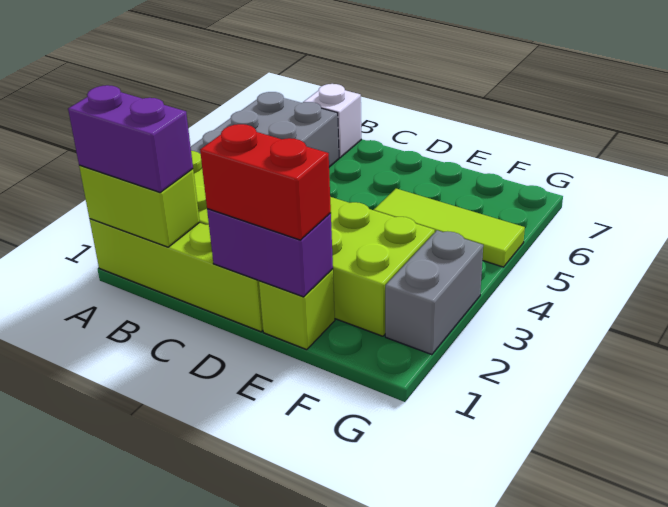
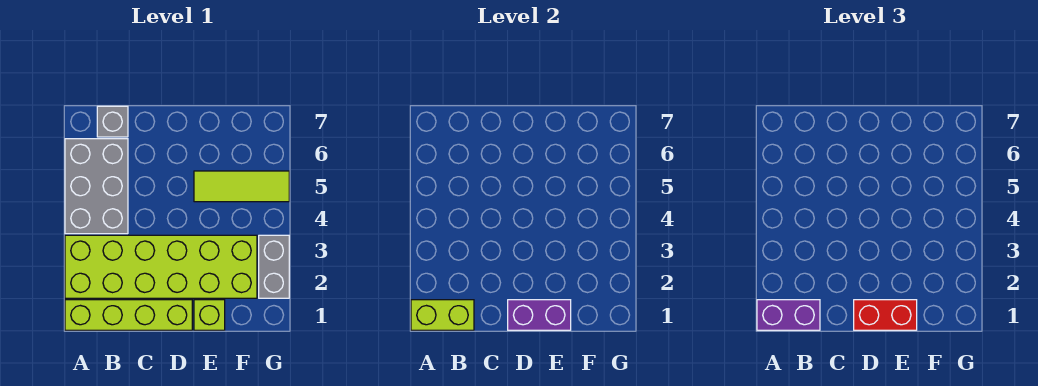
white brick B7 level 1 -> grey brick B7 level 1

